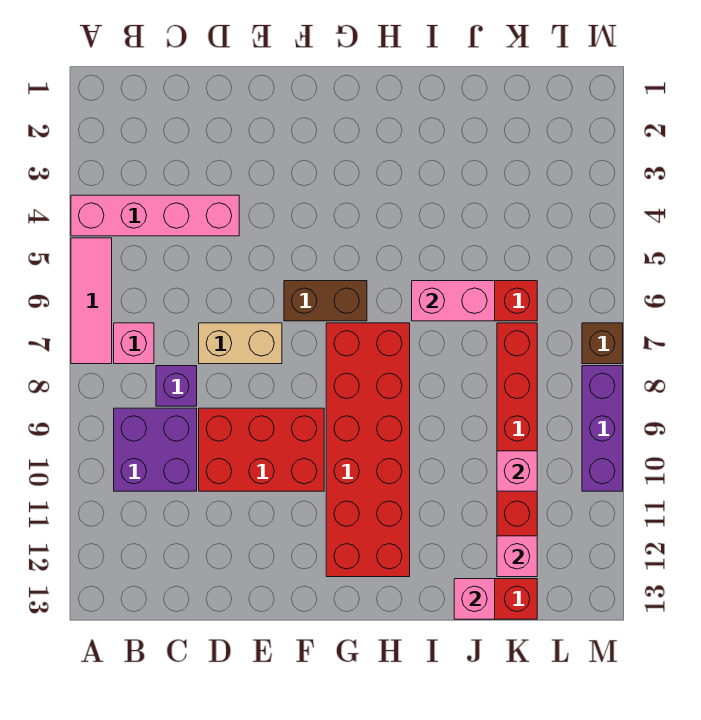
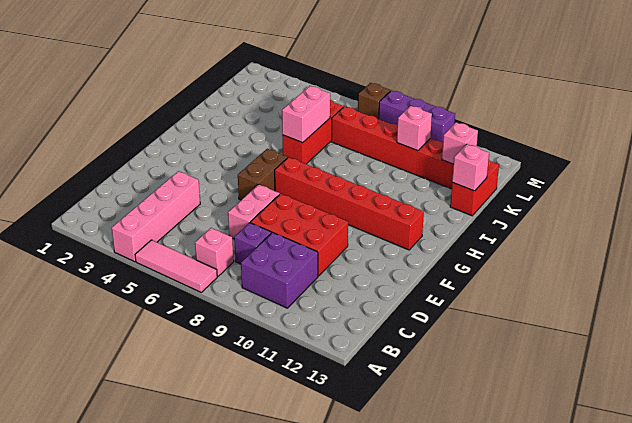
tan brick D7:E7 level 1 -> pink brick D7:E7 level 1
red brick D9:F10 level 1 -> red brick D8:E10 level 1
red brick G7:H12 level 1 -> red brick G7:G12 level 1

